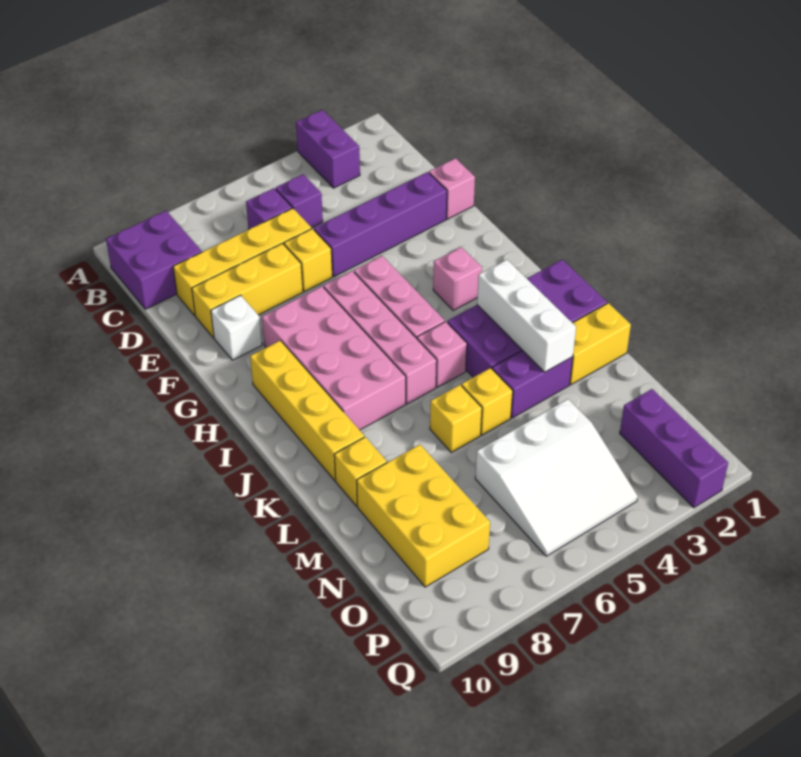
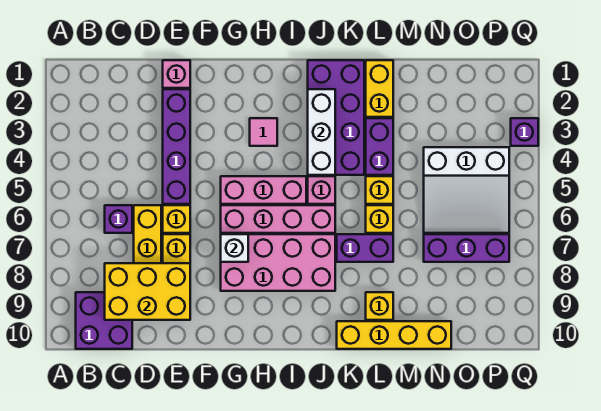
purple brick A3:B3 level 1 -> purple brick K7:L7 level 1
purple brick C5 level 1 -> purple brick Q3 level 1
white brick F9 level 1 -> white brick G7 level 2
pink brick H3 level 1 -> pink tile H3 level 1
yellow brick H9:K9 level 1 -> yellow brick K10:N10 level 1
white brick J3:L3 level 2 -> white brick J2:J4 level 2
yellow brick M8:O9 level 1 -> yellow brick C8:E9 level 2
white slope N4:P6 level 1 top N -> white slope N4:P6 level 1 top 4
purple brick O2:Q2 level 1 -> purple brick N7:P7 level 1

